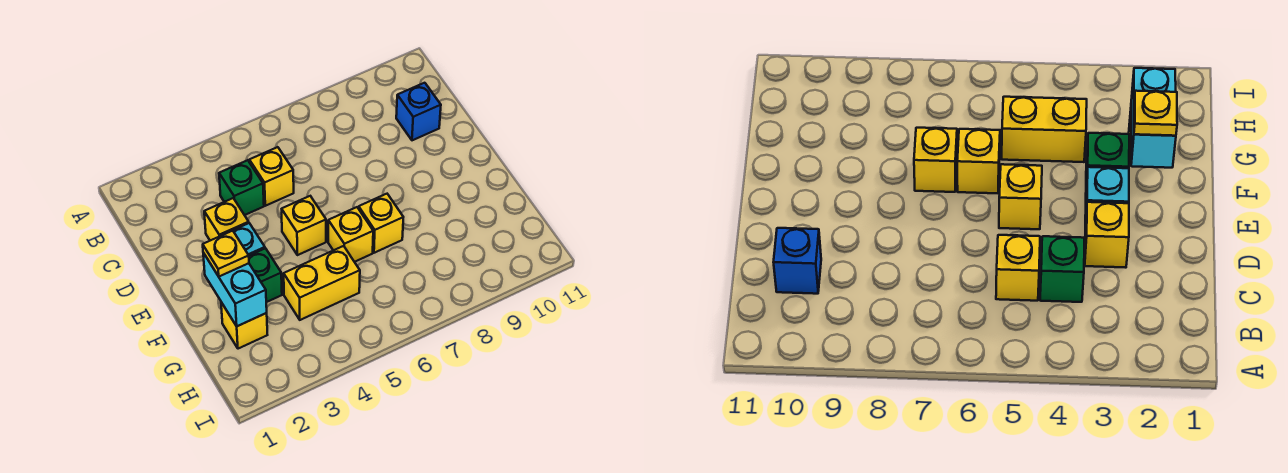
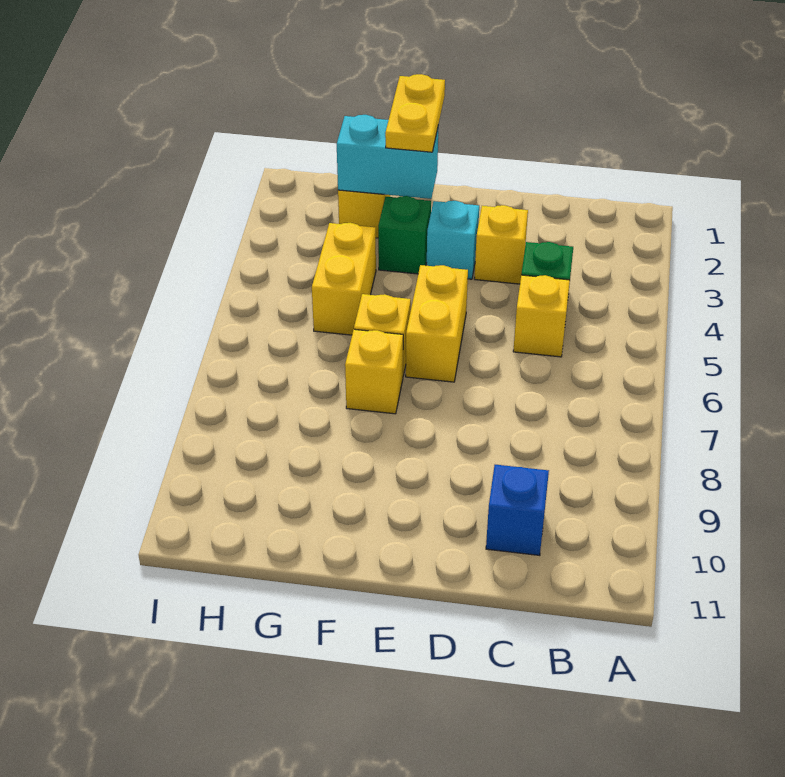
yellow brick E5 level 1 -> yellow brick E5:E6 level 1
yellow plate F2 level 3 -> yellow plate F1:F2 level 3

